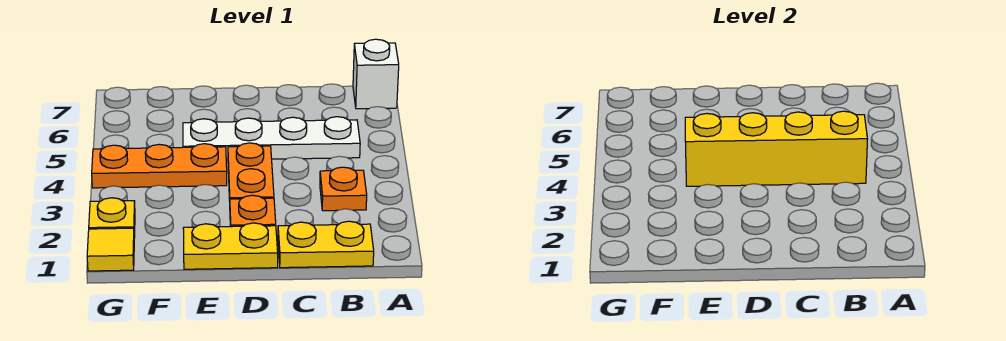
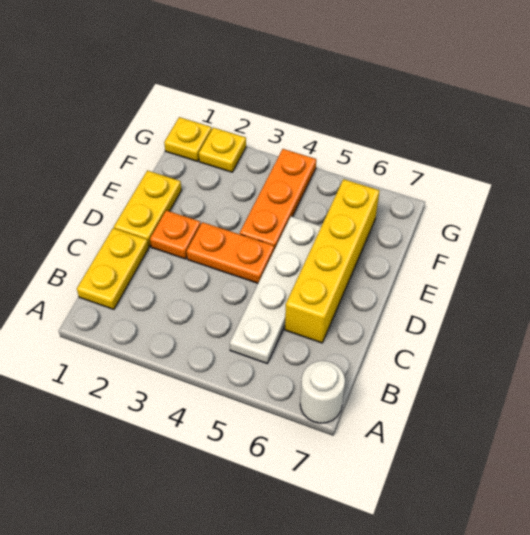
white brick A7 level 1 -> white round brick A7 level 1
orange plate B3 level 1 -> none
yellow brick B4:E4 level 2 -> yellow brick C6:F6 level 1
yellow tile G1 level 1 -> yellow plate G1 level 1

